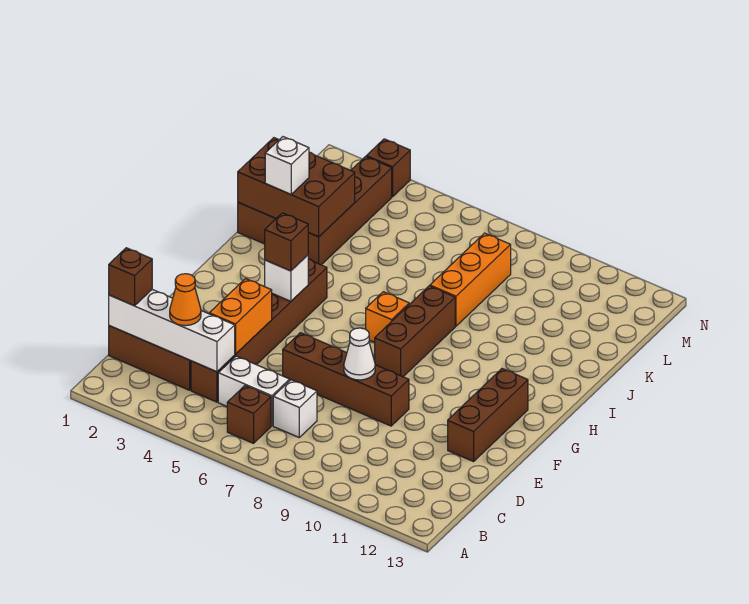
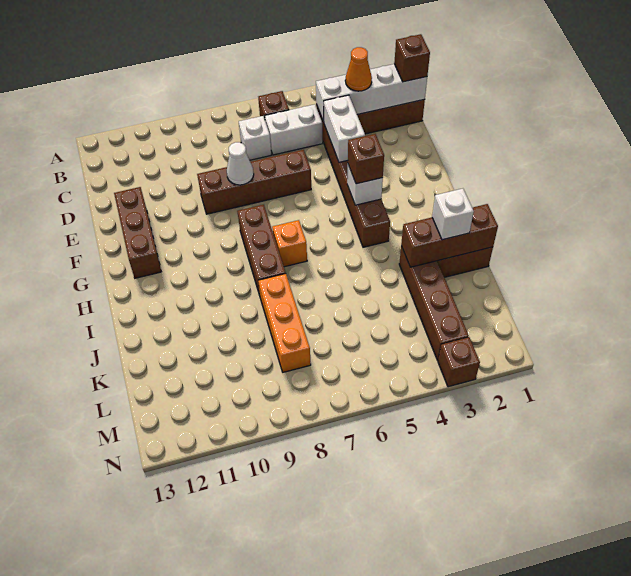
orange brick D4:E4 level 2 -> white brick D4:E4 level 2
brown brick J1:K3 level 2 -> brown brick J1:J3 level 2

